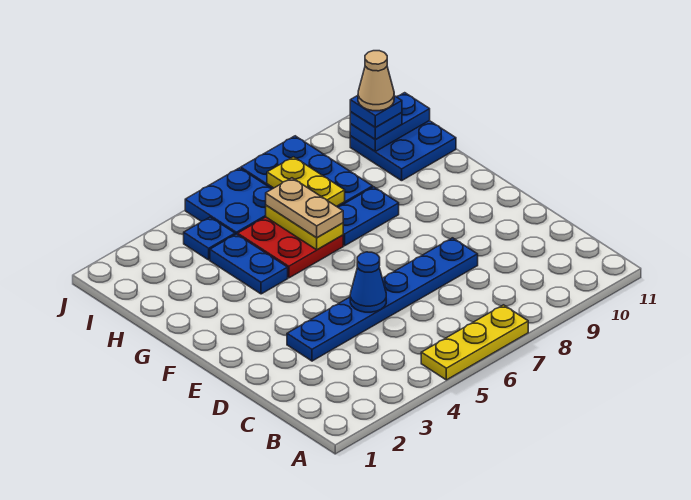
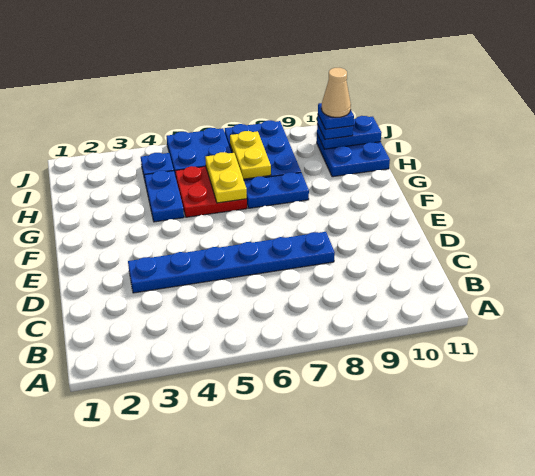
yellow plate A5:A7 level 1 -> none
blue cone D5 level 2 -> none
tan plate G6:H6 level 3 -> none

